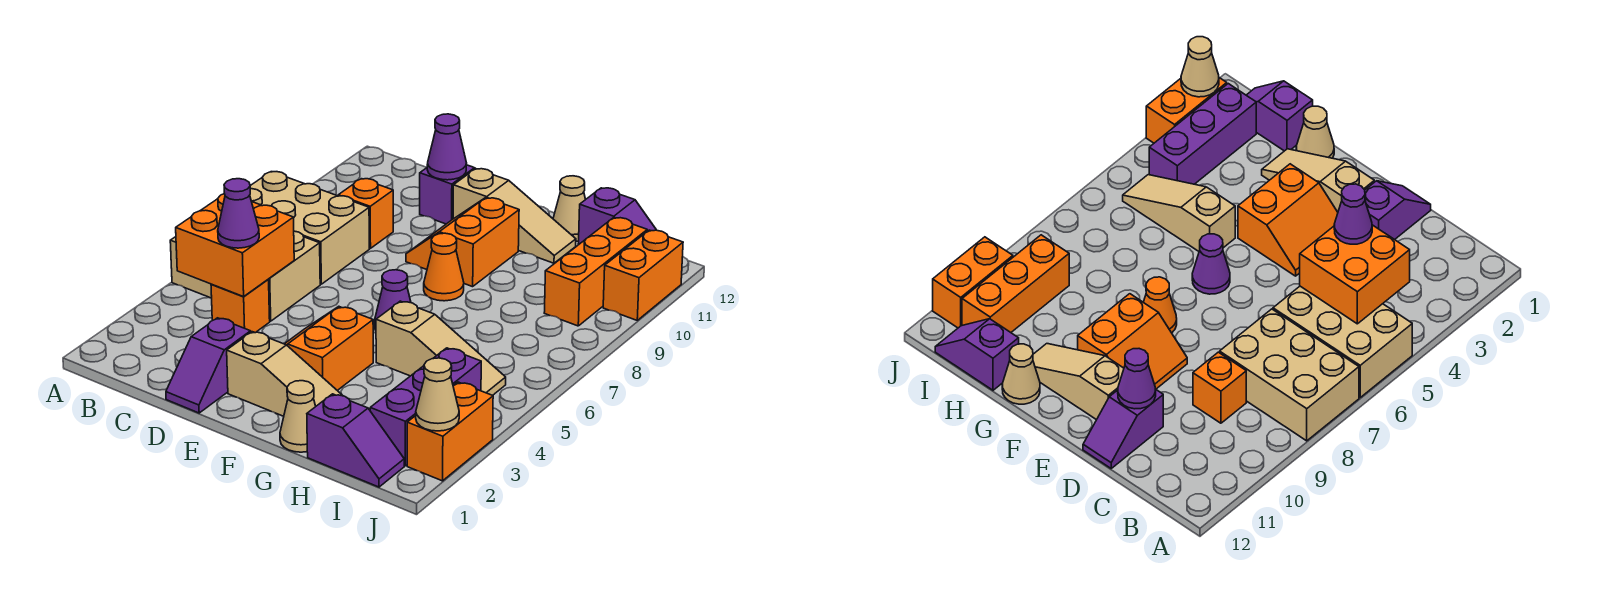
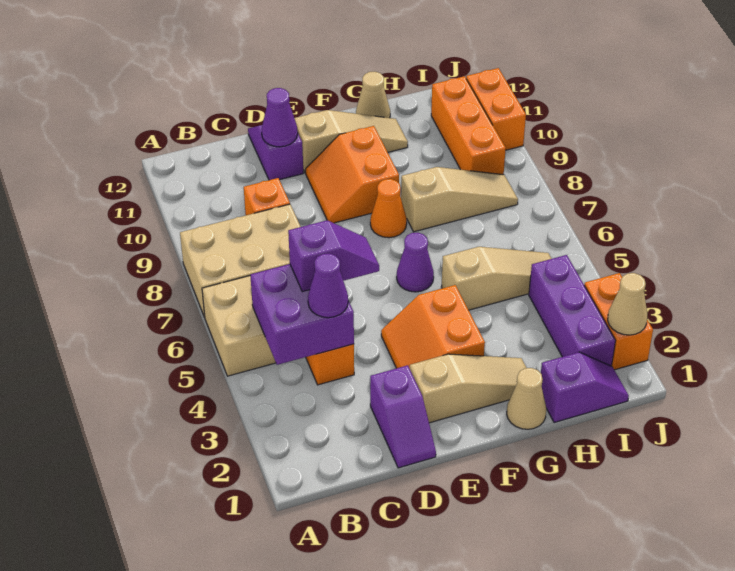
orange brick B4:C5 level 2 -> purple brick B4:C5 level 2
none -> tan slope G8:I8 level 1 top G
purple slope H12:I12 level 1 top H -> purple slope C5:D5 level 3 top C

